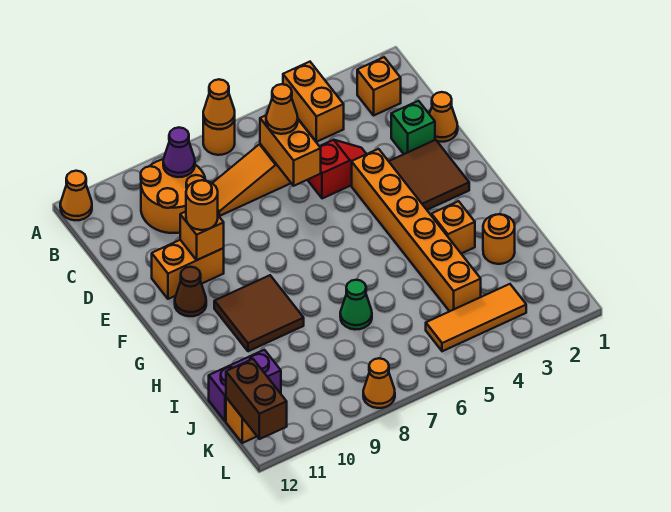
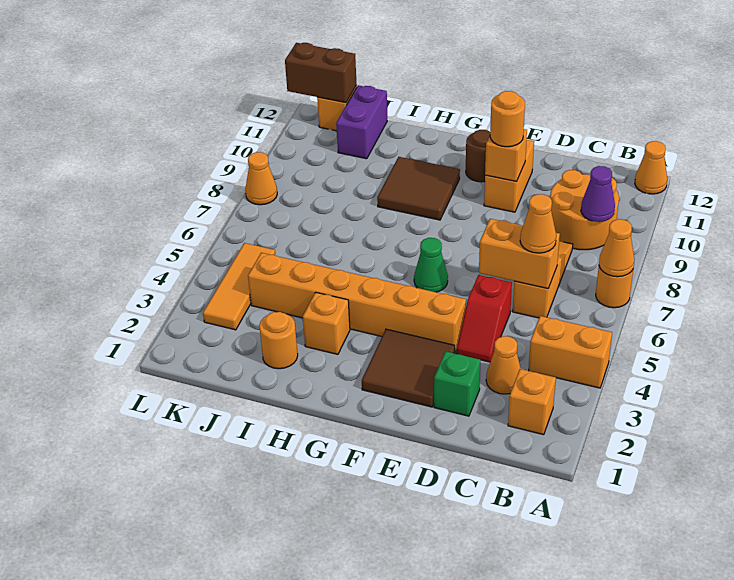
orange cone D1 level 1 -> orange cone C3 level 1
brown cone F11 level 1 -> brown round brick F11 level 1
green cone I7 level 1 -> green cone F6 level 1

